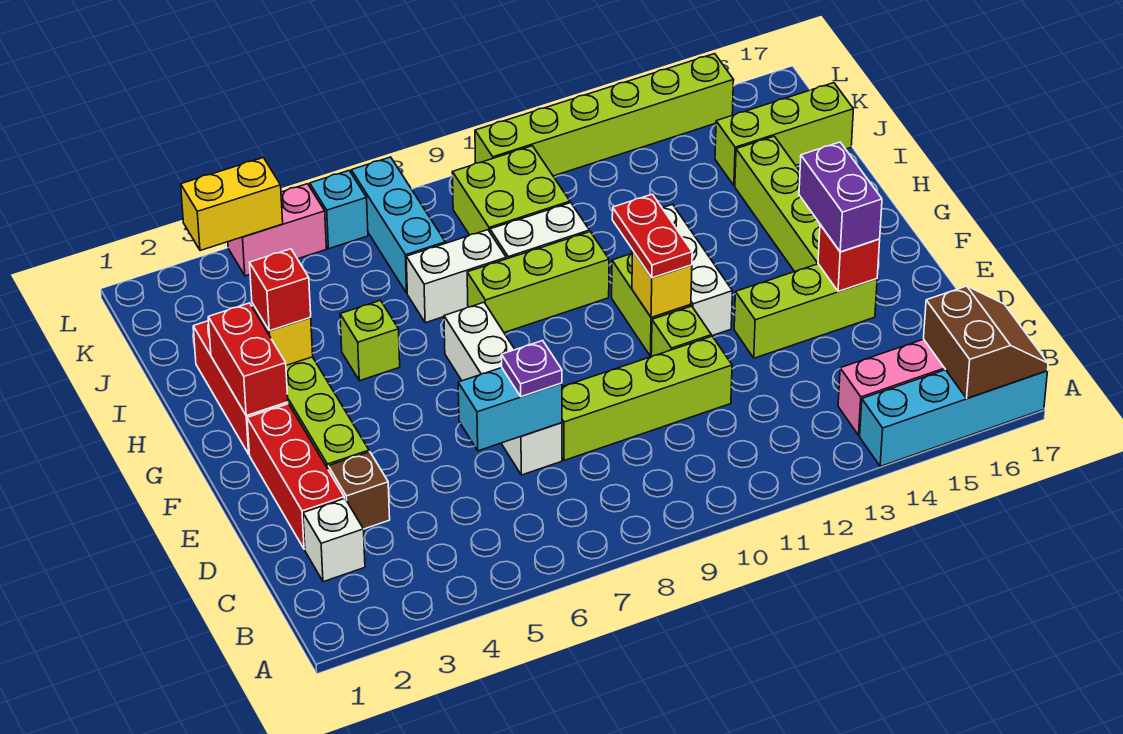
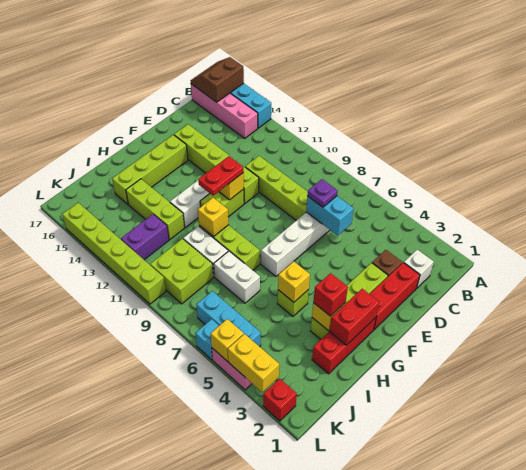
red brick E15 level 2 -> red brick L2 level 1
purple brick E15:F15 level 3 -> purple brick J12:K12 level 1
none -> yellow brick H5 level 2
none -> yellow brick H10 level 2
cyan brick J7:L7 level 1 -> cyan brick K5:K7 level 1
lime brick J15:J17 level 1 -> lime brick I12:I14 level 1
none -> yellow brick L5 level 2

